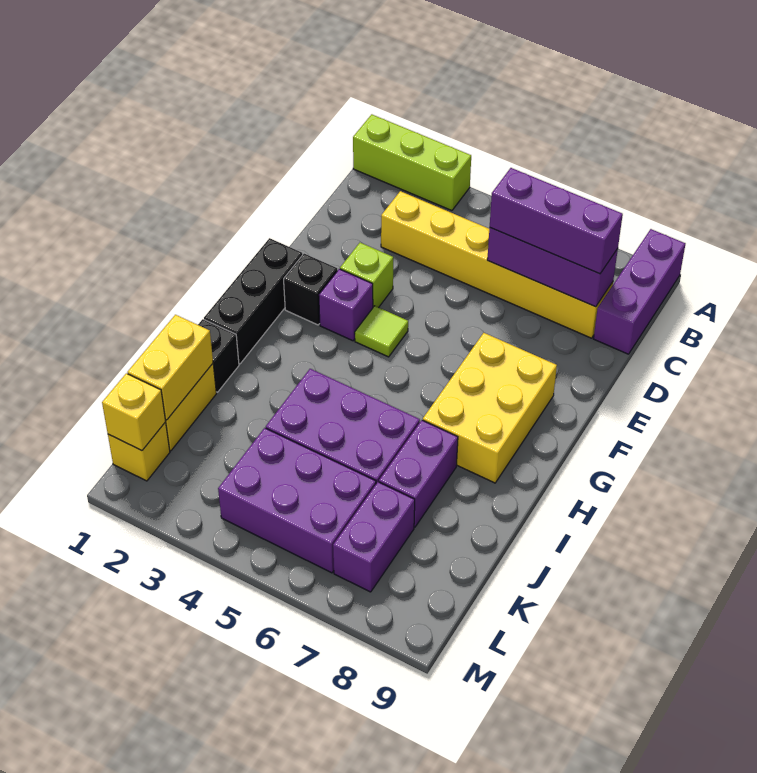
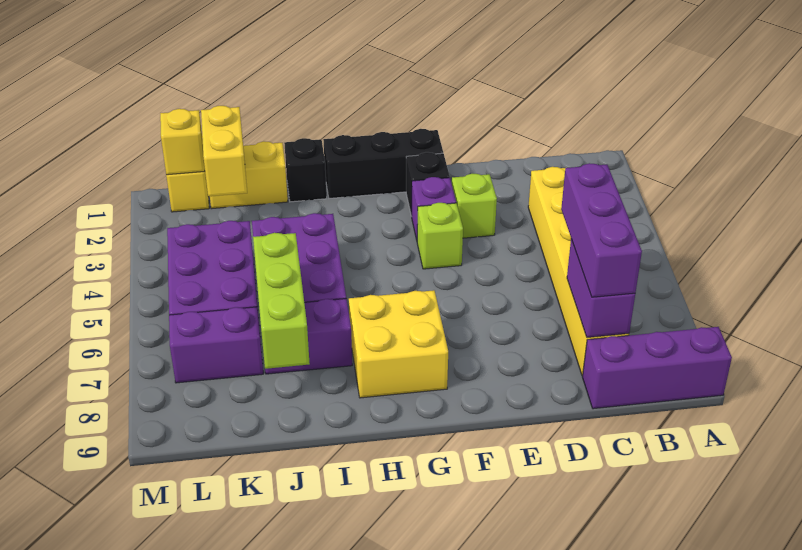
lime brick A1:A3 level 1 -> lime brick J6:J8 level 2
purple brick C6:C8 level 2 -> purple brick C7:C8 level 2
lime tile F4 level 1 -> lime brick F4 level 1
yellow brick F7:H8 level 1 -> yellow brick G7:H8 level 1
yellow brick J1:K1 level 2 -> yellow brick K1:K2 level 2

